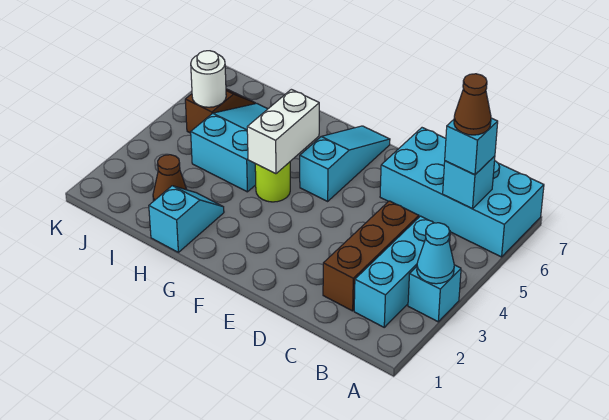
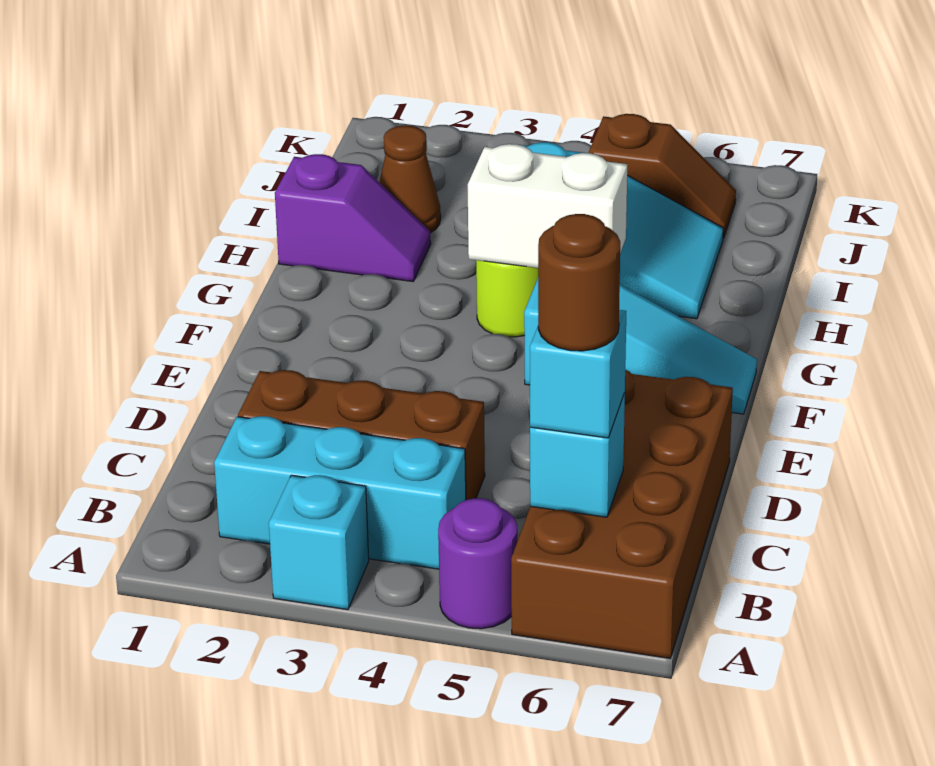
cyan cone A3 level 2 -> none
none -> purple round brick A5 level 1
cyan brick A6:D7 level 1 -> brown brick A6:D7 level 1
brown cone B6 level 4 -> brown round brick B6 level 4
cyan slope H1:H2 level 1 top 1 -> purple slope H1:H2 level 1 top 1
white round brick J5 level 2 -> none

